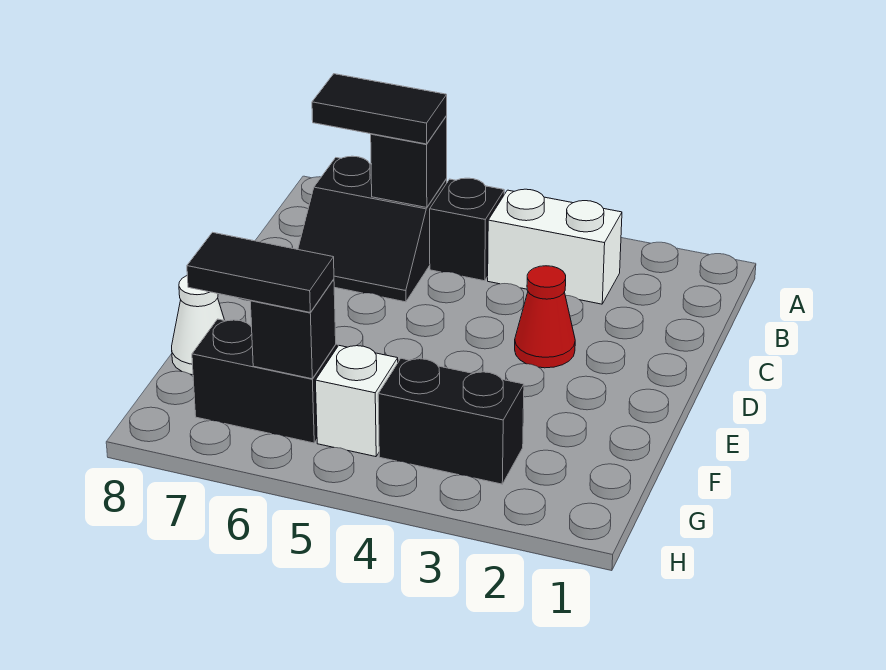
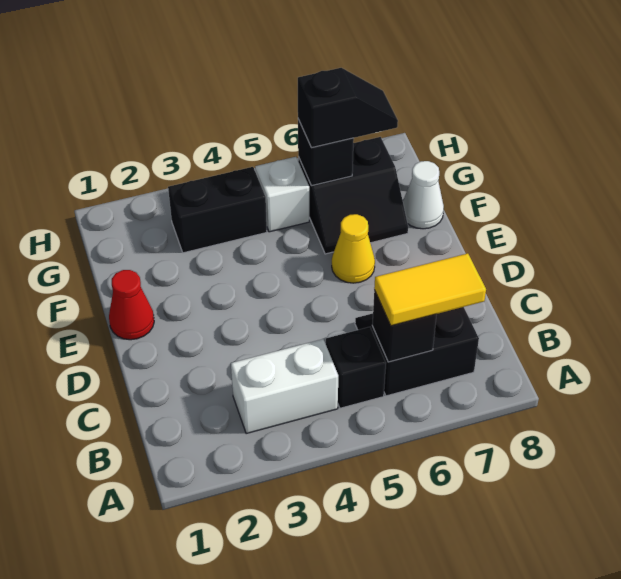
black tile B6:B7 level 3 -> yellow tile B6:B7 level 3
red cone D3 level 1 -> red cone E1 level 1
none -> yellow cone E6 level 1
black tile G6:G7 level 3 -> black slope G6:G7 level 3 top 6

